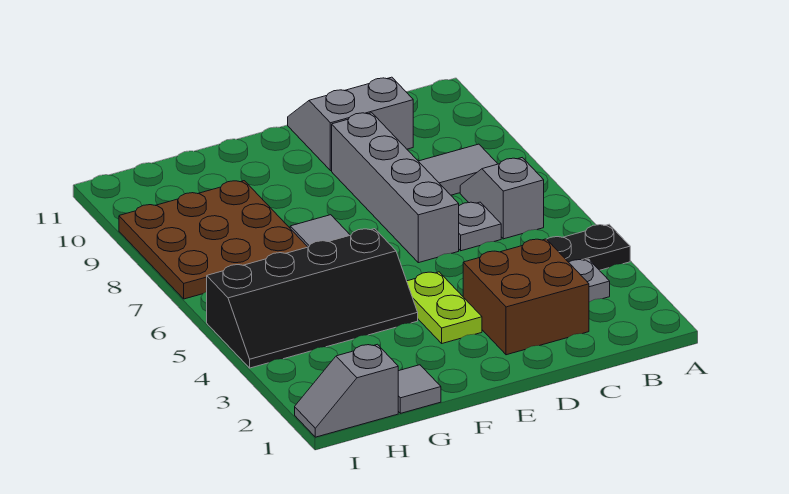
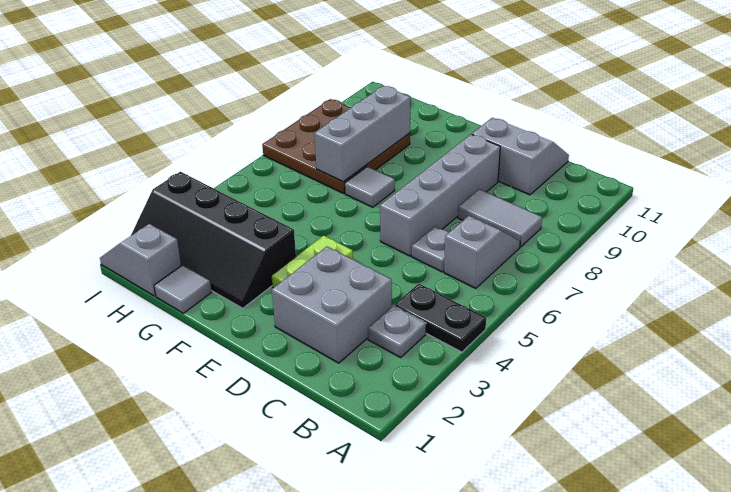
brown brick C2:D3 level 1 -> grey brick C2:D3 level 1
black slope F4:I5 level 1 top 5 -> black slope F2:I3 level 1 top 3
none -> grey brick G7:G9 level 2

